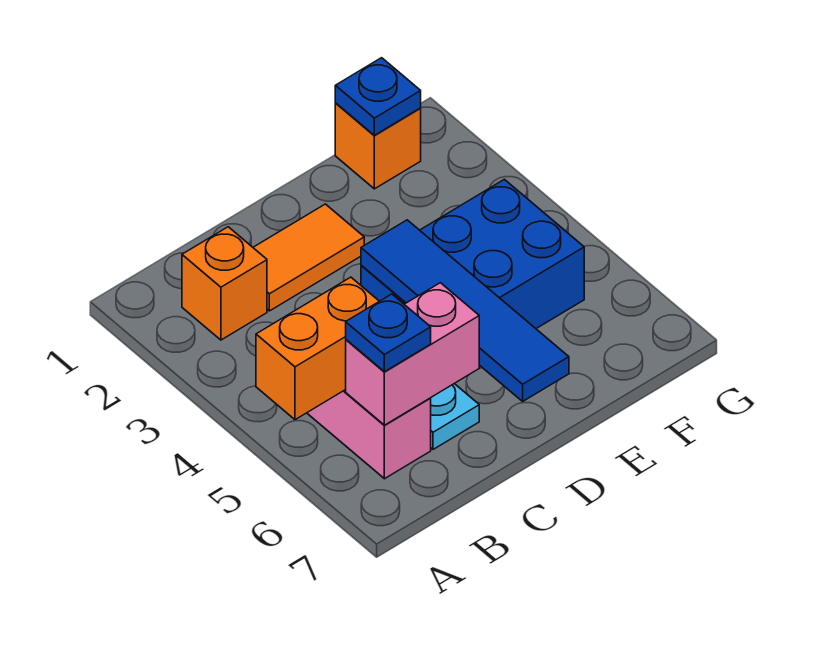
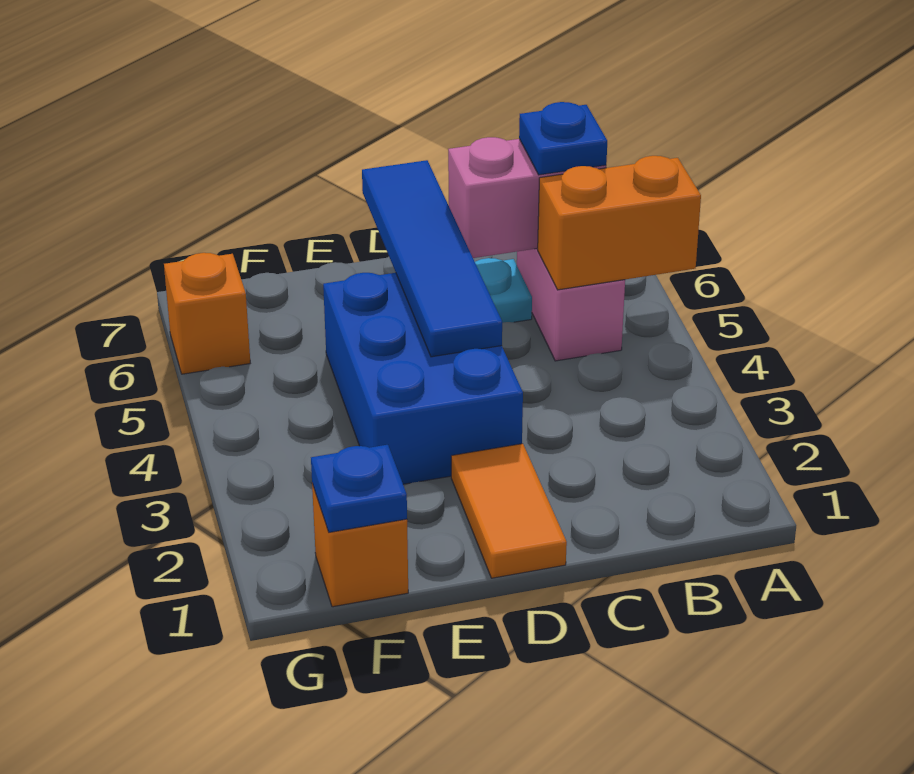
orange brick B2 level 1 -> orange brick G6 level 1
orange tile C2:D2 level 1 -> orange tile D1:D2 level 1
blue brick D4:F5 level 1 -> blue brick D3:E5 level 1

